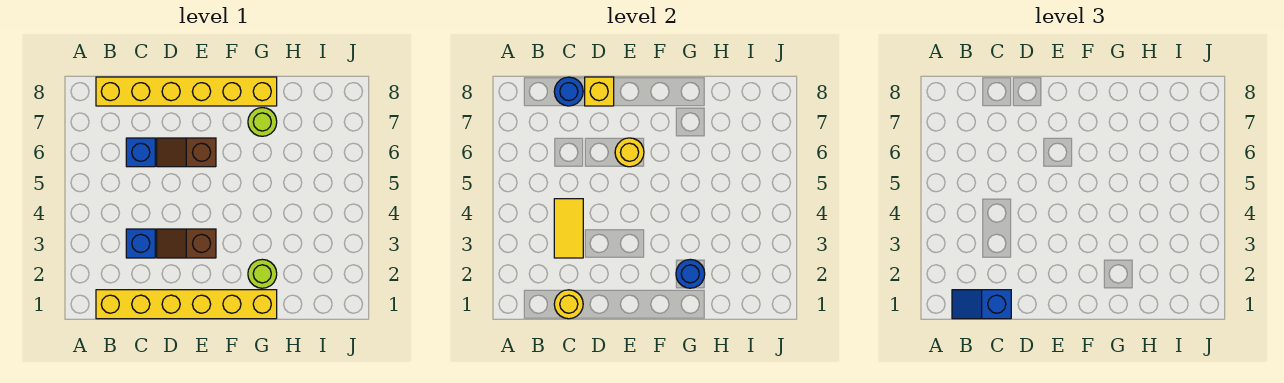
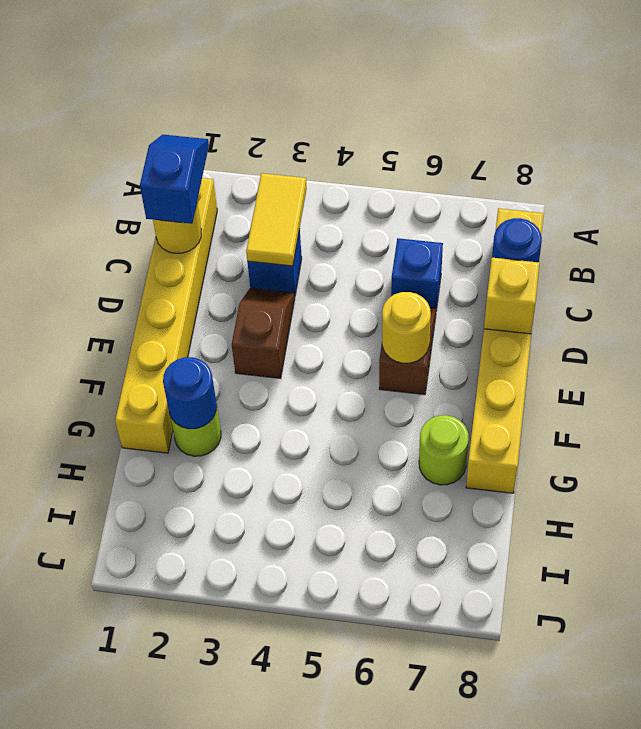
yellow tile C3:C4 level 2 -> yellow tile B3:C3 level 2

